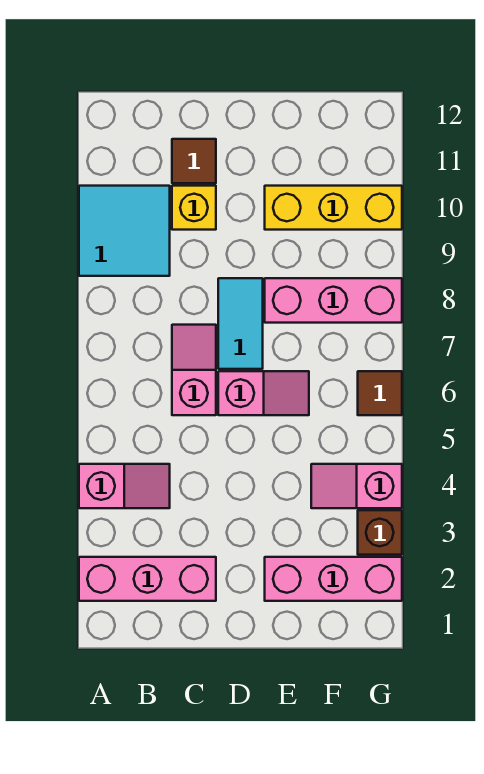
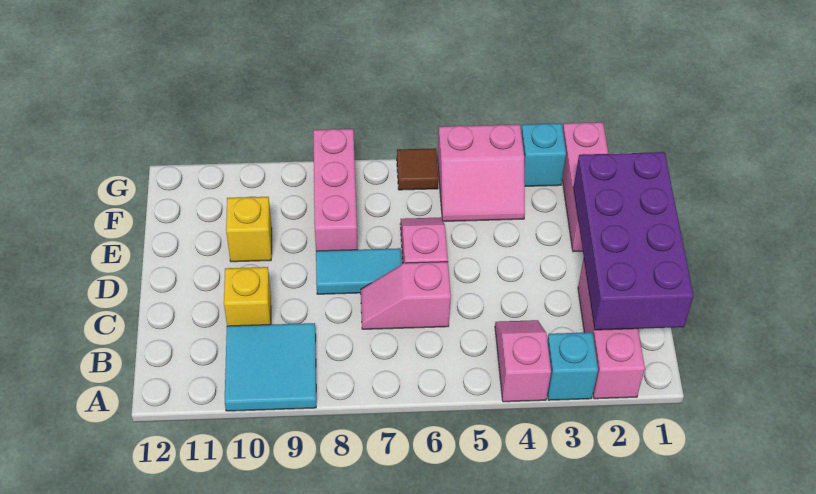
none -> cyan brick A3 level 1
none -> purple brick B1:E2 level 2
brown tile C11 level 1 -> none
yellow brick E10:G10 level 1 -> yellow brick E10 level 1
pink slope F4:G4 level 1 top G -> pink slope F4:G5 level 1 top G
brown brick G3 level 1 -> cyan brick G3 level 1

